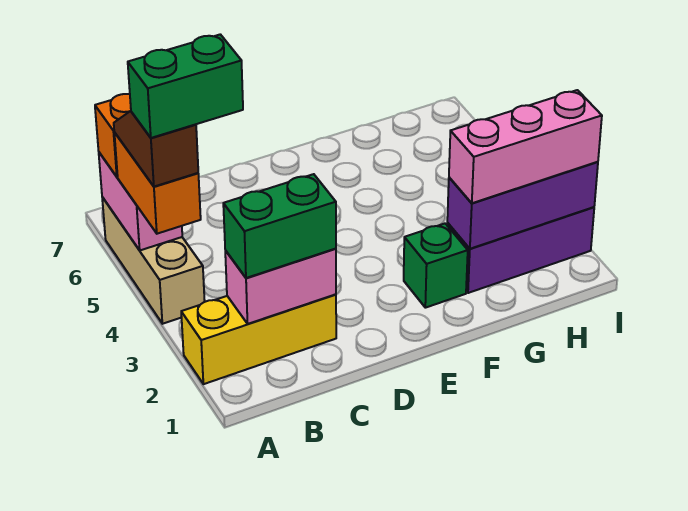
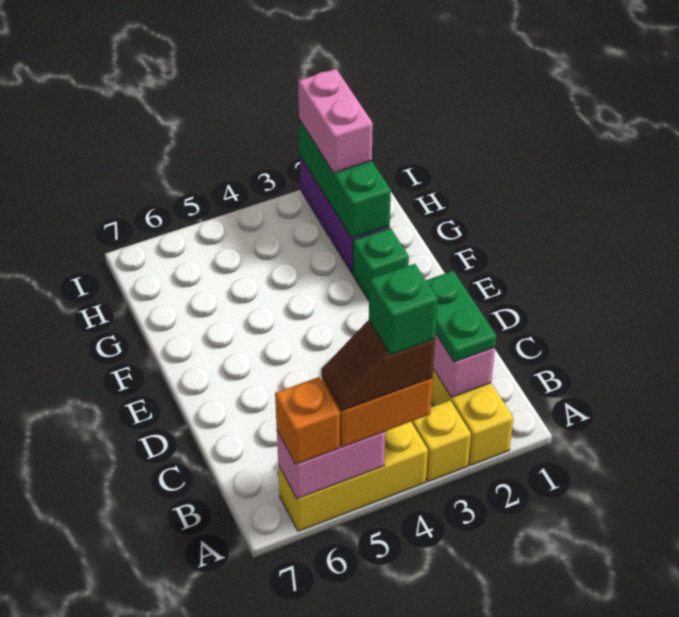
none -> yellow brick A3 level 1
tan brick A4:A6 level 1 -> yellow brick A4:A6 level 1
green brick A4:B4 level 5 -> green brick A4 level 5
green brick B2:C2 level 3 -> green plate B2:C2 level 3
purple brick G2:I2 level 2 -> green brick G2:I2 level 2
pink brick G2:I2 level 3 -> pink brick H2:I2 level 3

